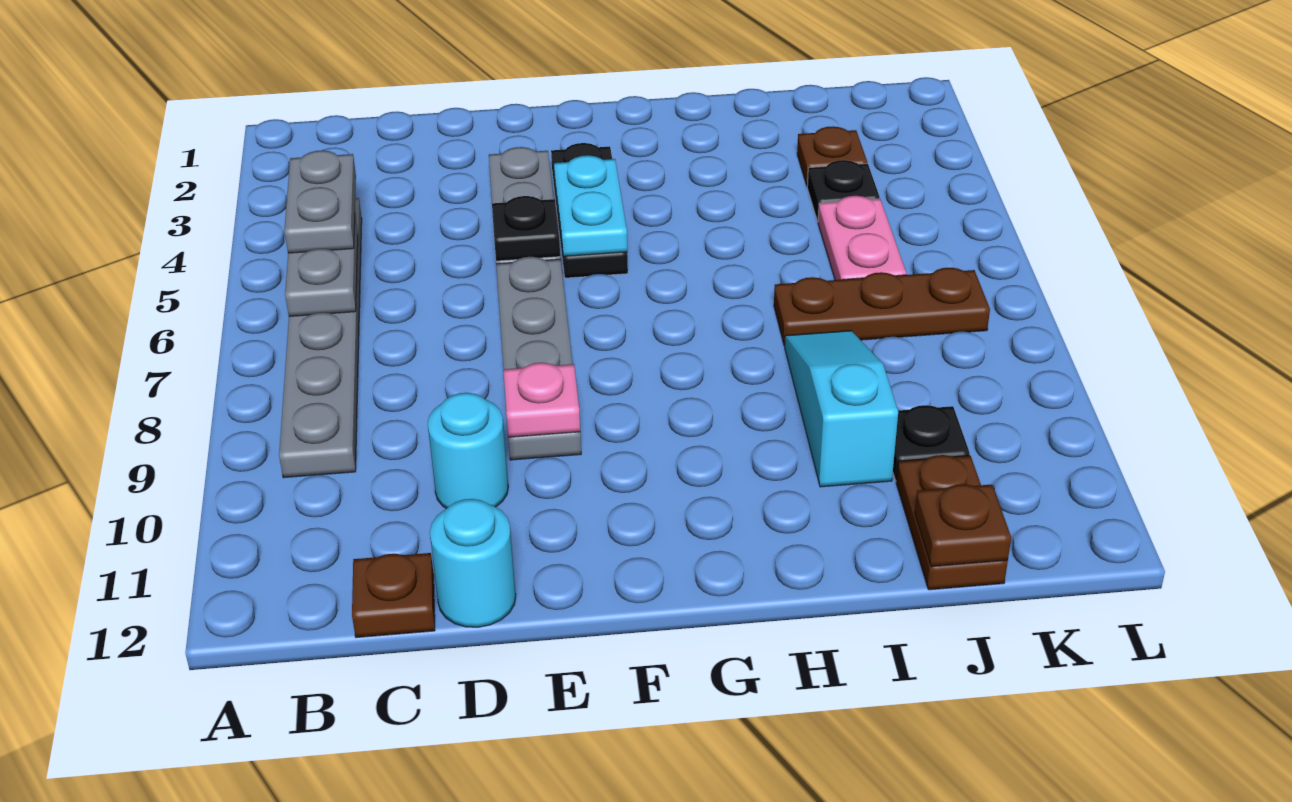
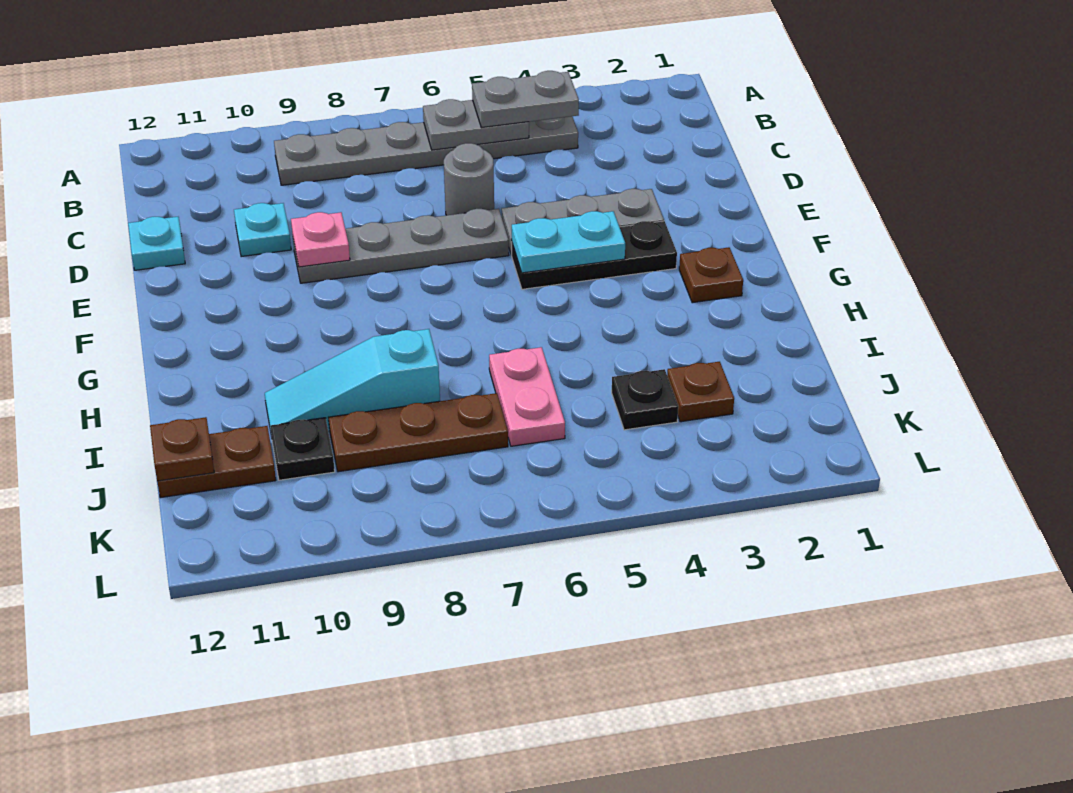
brown plate C12 level 1 -> brown plate G2 level 1
none -> grey round brick D6 level 1
cyan round brick D10 level 1 -> cyan plate D10 level 1
cyan round brick D12 level 1 -> cyan plate D12 level 1
black plate E5 level 2 -> none
brown plate I7:K7 level 1 -> brown plate J7:J9 level 1
cyan slope I8:I10 level 1 top 10 -> cyan slope I8:I10 level 1 top 8
pink plate J5:J6 level 1 -> pink plate I6:J6 level 1

